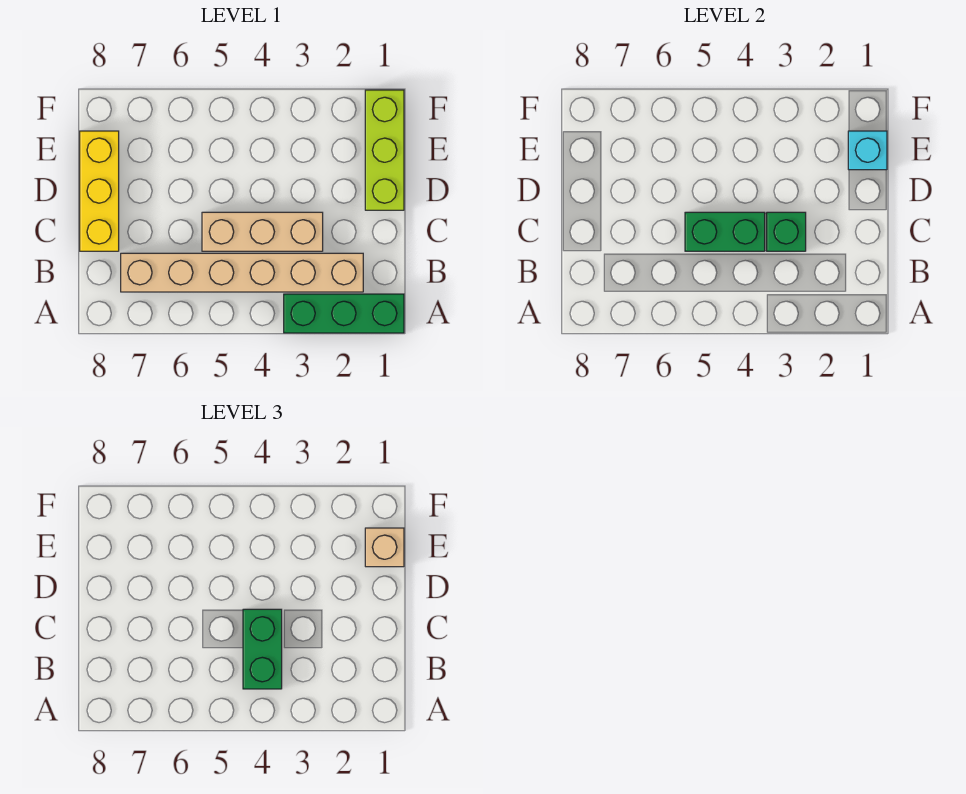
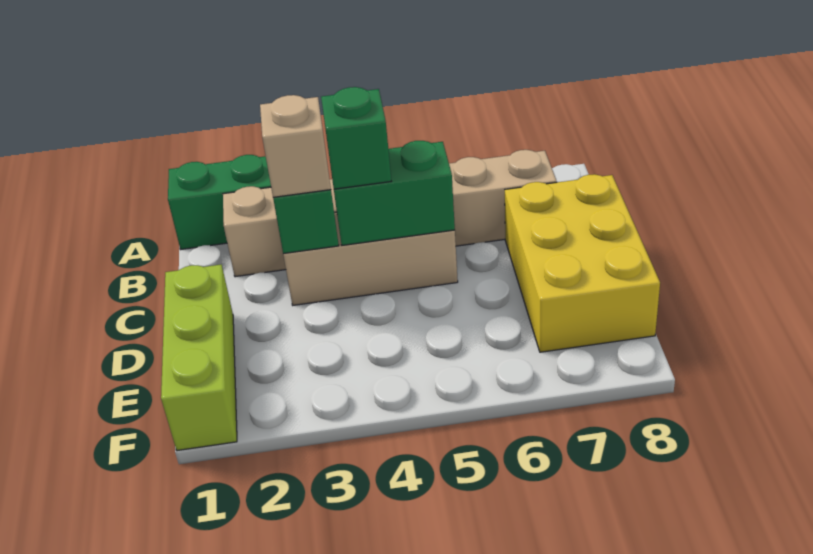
green brick B4:C4 level 3 -> green brick C4 level 3
yellow brick C8:E8 level 1 -> yellow brick C7:E8 level 1
cyan brick E1 level 2 -> none
tan brick E1 level 3 -> tan brick C3 level 3

